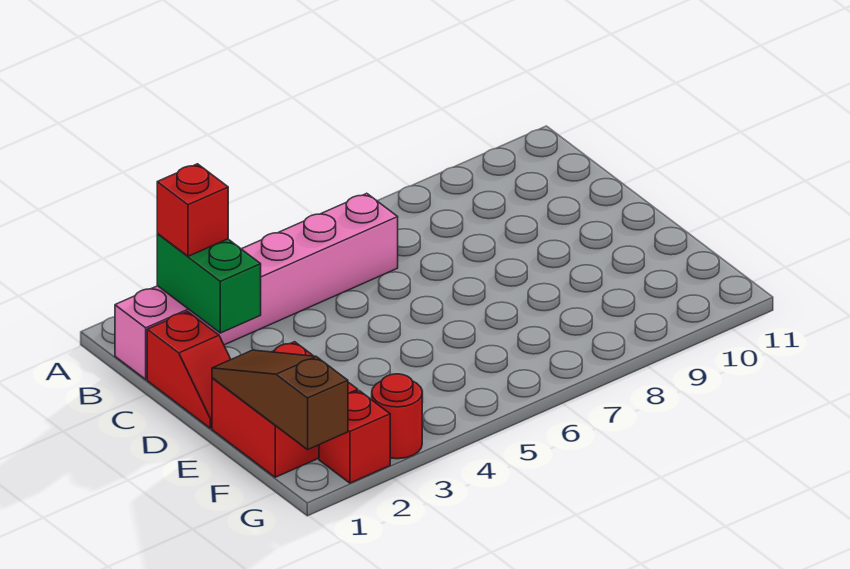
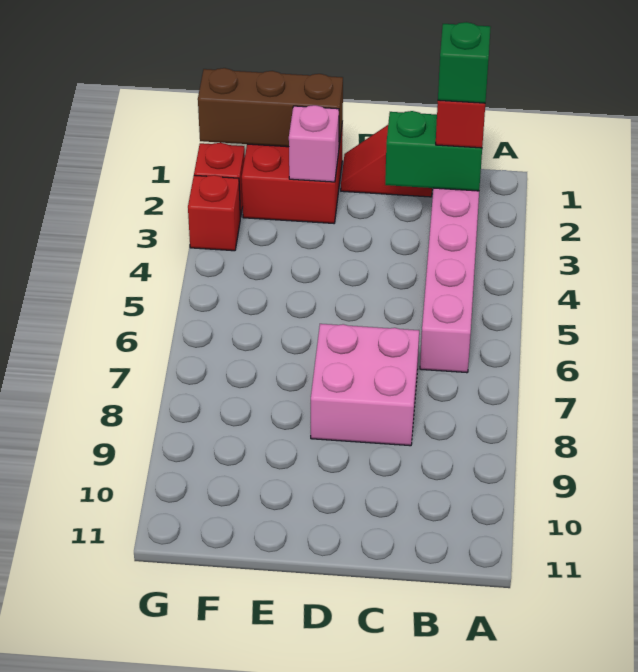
none -> green brick B2 level 4
none -> pink brick C7:D8 level 1
brown slope E1:G1 level 2 top G -> brown brick E1:G1 level 2
none -> pink brick E2 level 2
red round brick G3 level 1 -> red brick G3 level 1

